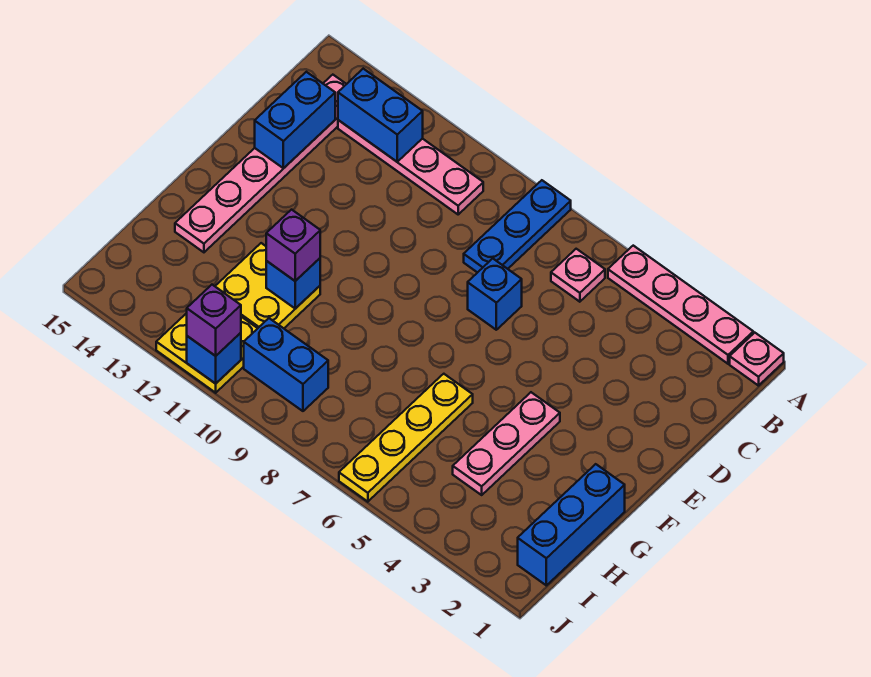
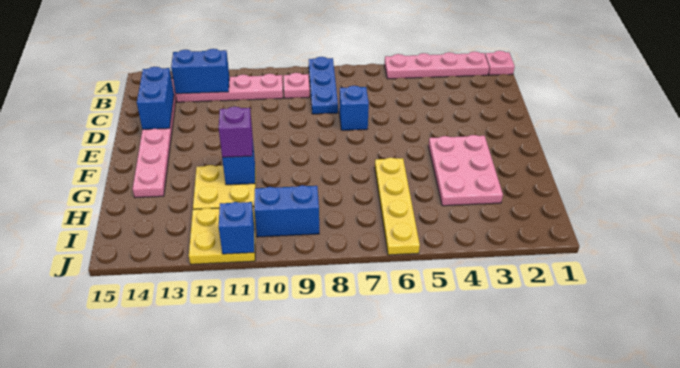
pink plate B6 level 1 -> pink plate B9 level 1
pink plate F4:H4 level 1 -> pink plate F3:H4 level 1
blue brick G1:I1 level 1 -> none
purple brick J11 level 3 -> none

